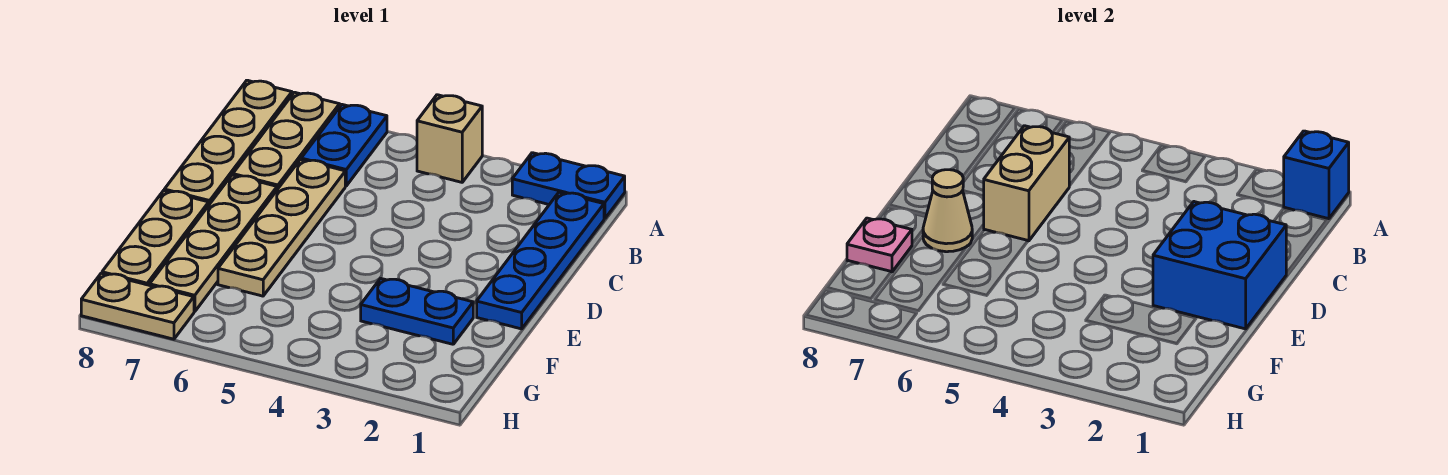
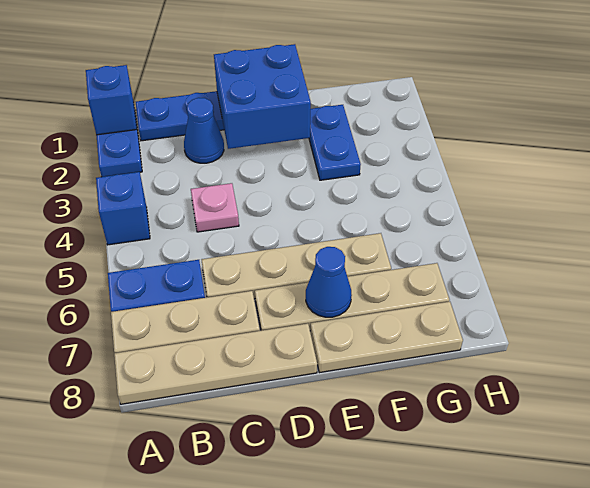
tan brick A4 level 1 -> blue brick A4 level 1
none -> blue cone C2 level 1
tan brick C6:D6 level 2 -> none
tan cone E7 level 2 -> blue cone E7 level 2
pink plate F8 level 2 -> pink plate C4 level 1
tan plate H7:H8 level 1 -> none

